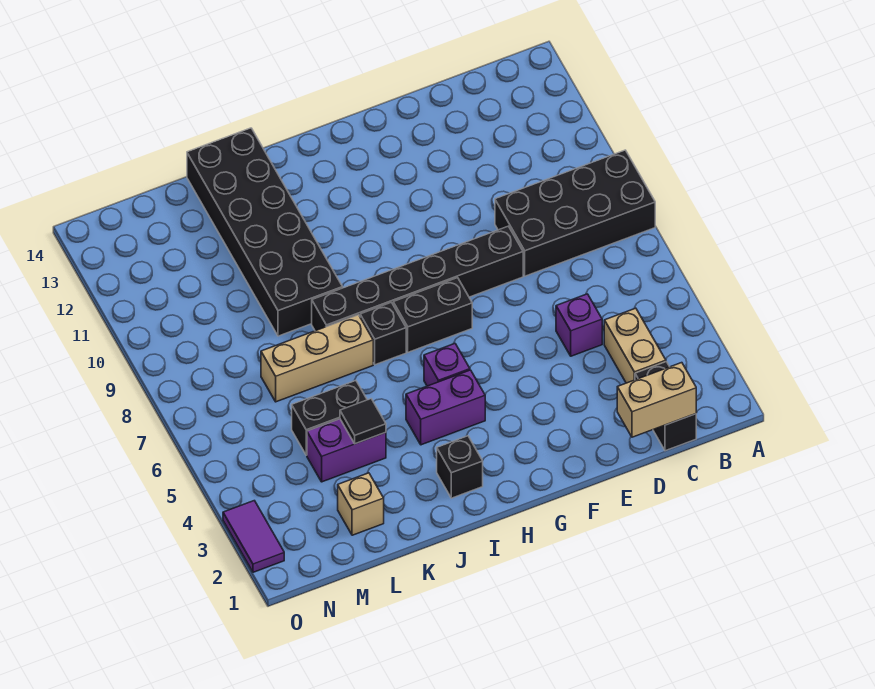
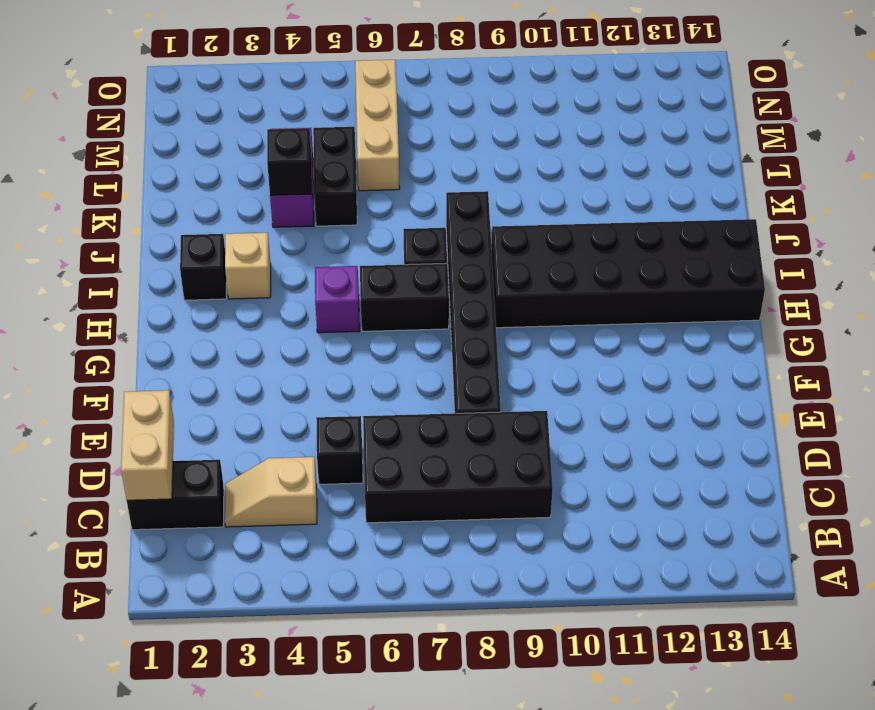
black brick A8:D9 level 1 -> black brick C6:D9 level 1
tan brick C3:C4 level 1 -> tan slope C3:C4 level 1 top 4
purple brick D5 level 1 -> black brick D5 level 1
black brick G7:H7 level 1 -> black brick H6:H7 level 1
purple brick H4:I4 level 1 -> none
tan brick J7:L7 level 1 -> tan brick L6:N6 level 1
black brick J9:K14 level 1 -> black brick H9:I14 level 1
black tile K4 level 2 -> black brick K4 level 2
tan brick L2 level 1 -> tan brick I3 level 1
purple tile O2:O3 level 1 -> none

